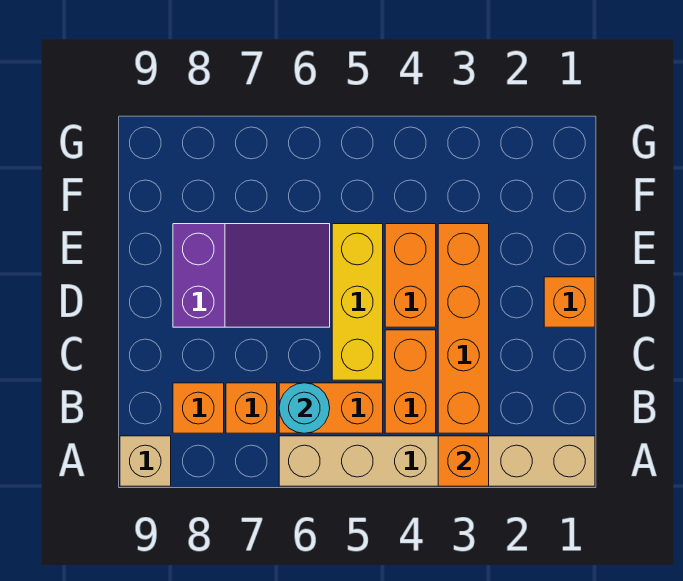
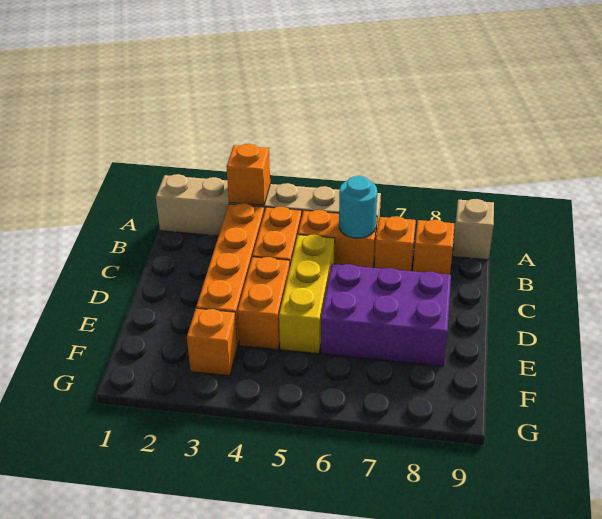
orange brick D1 level 1 -> orange brick F3 level 1
purple slope D6:E8 level 1 top 8 -> purple brick D6:E8 level 1

